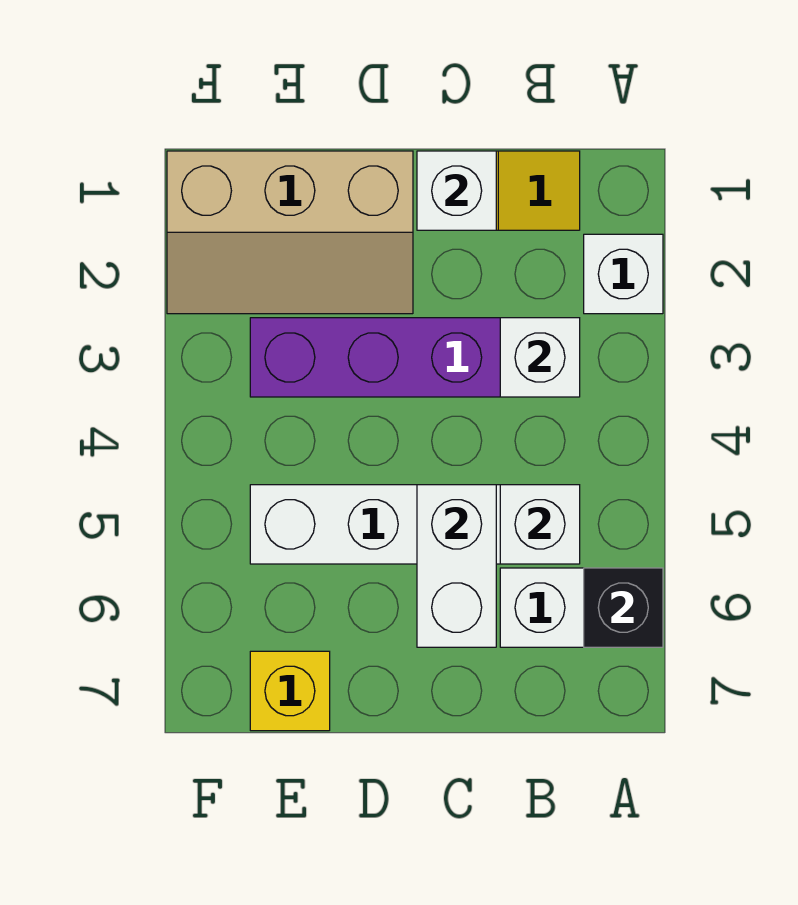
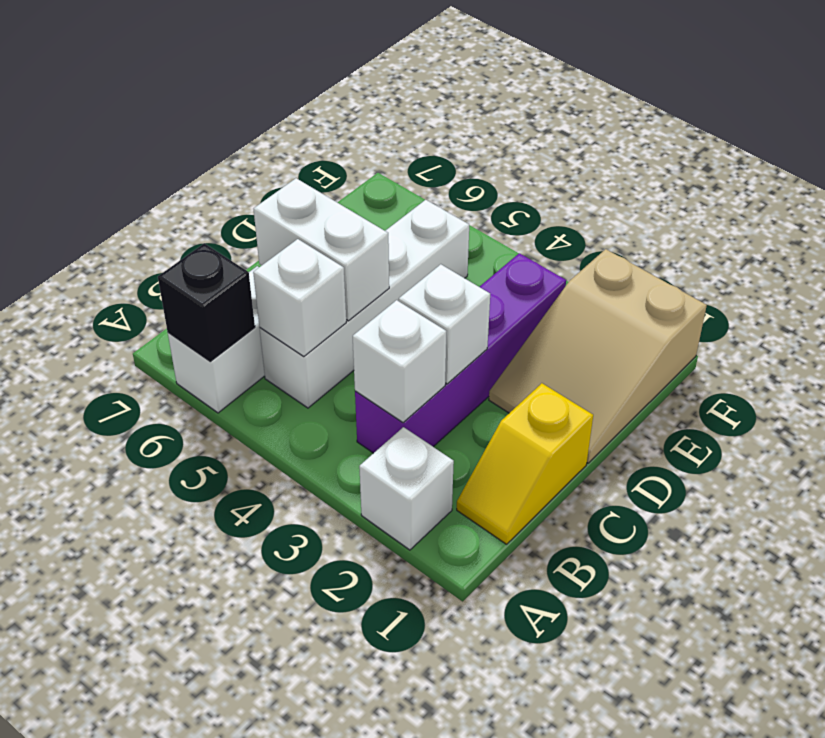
white brick C1 level 2 -> white brick C3 level 2
tan slope D1:F2 level 1 top 1 -> tan slope D1:F2 level 1 top F
yellow brick E7 level 1 -> none

